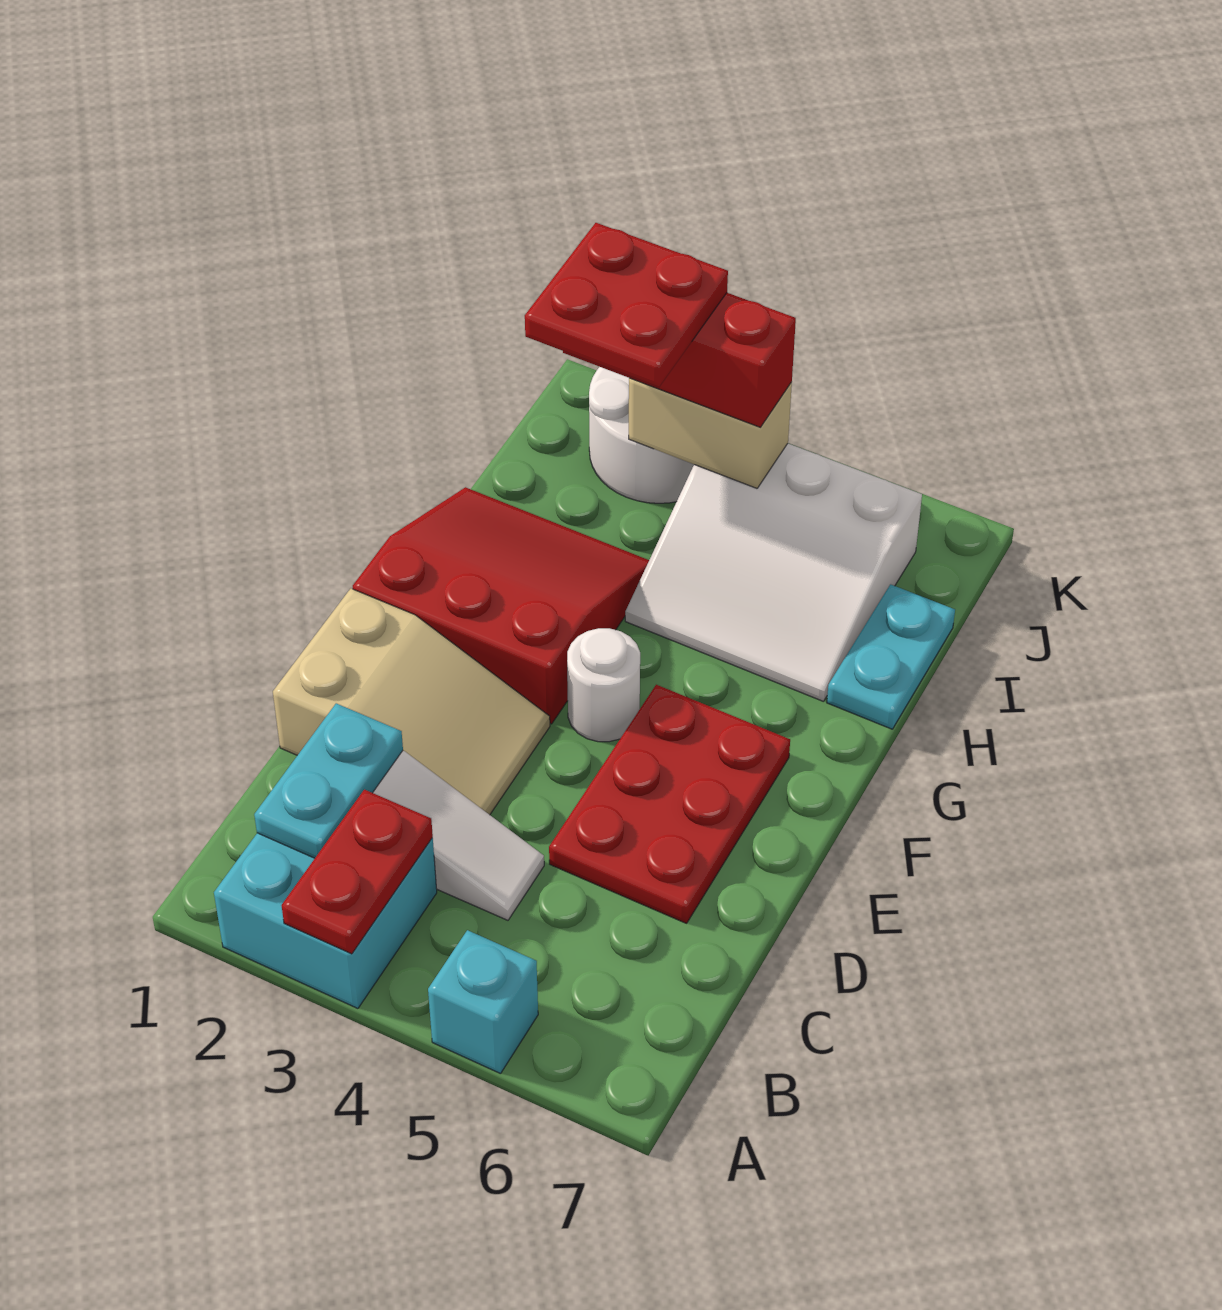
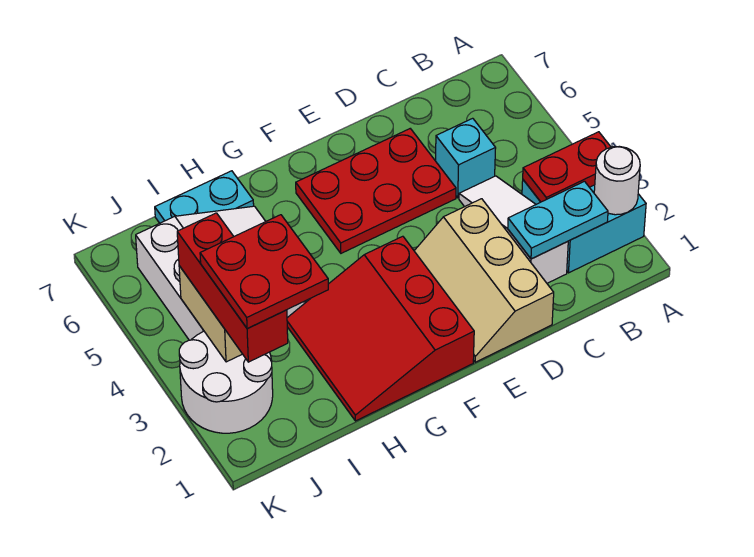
cyan brick A5 level 1 -> cyan brick C5 level 1
tan slope D1:E3 level 1 top 1 -> tan slope D1:E3 level 1 top D
white round brick F4 level 1 -> white round brick A2 level 2

